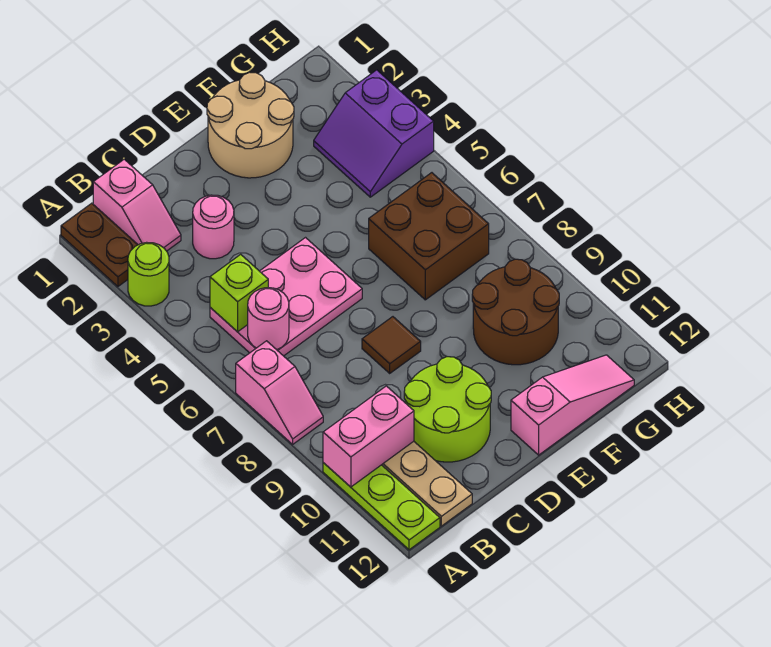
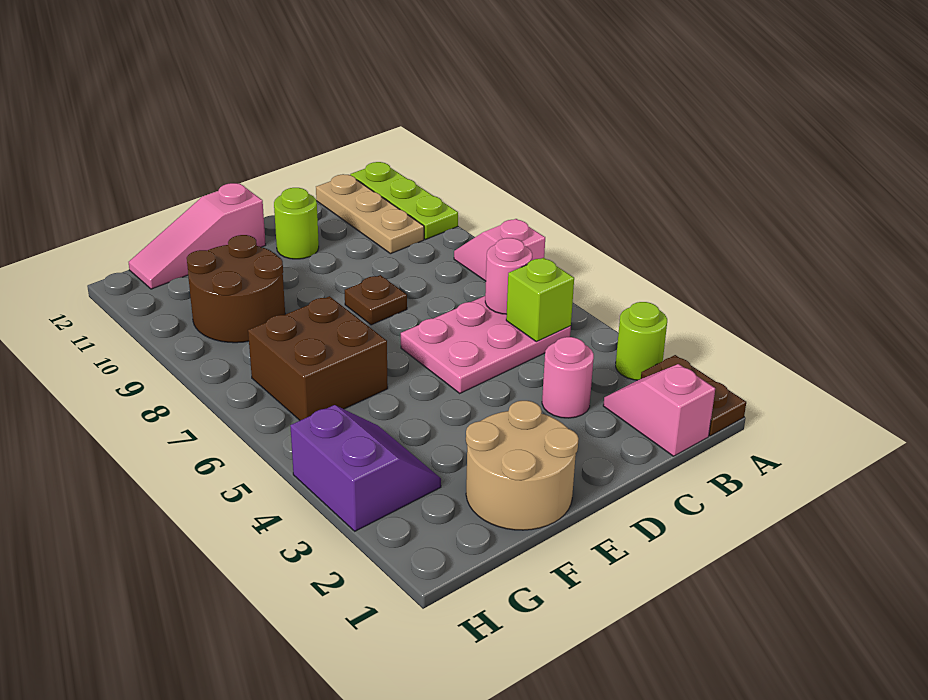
pink brick A10:B10 level 2 -> none
lime round brick C10:D11 level 1 -> lime round brick D11 level 1
brown tile D8 level 1 -> brown plate D8 level 1

